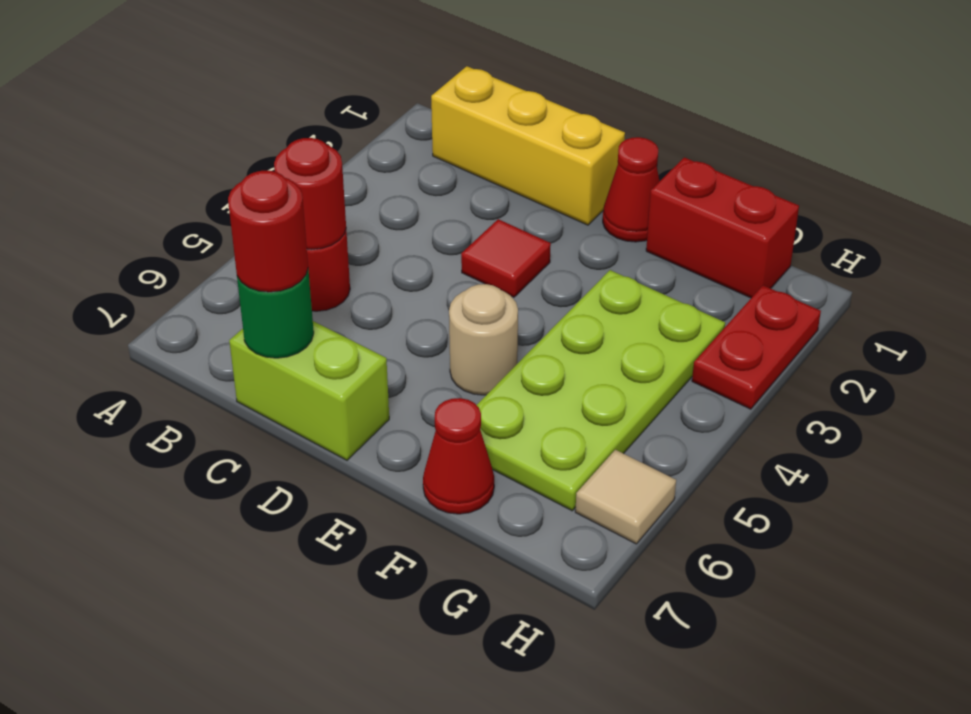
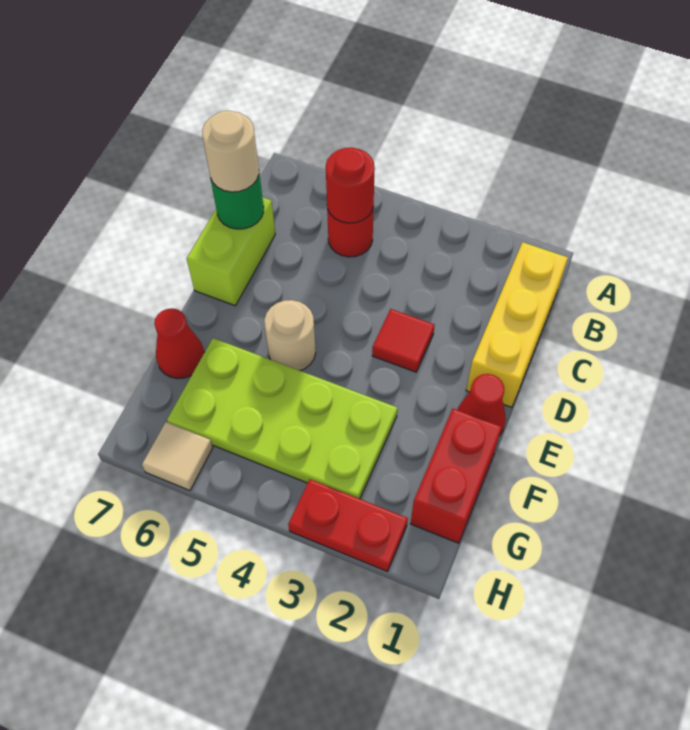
red round brick C7 level 3 -> tan round brick C7 level 3

